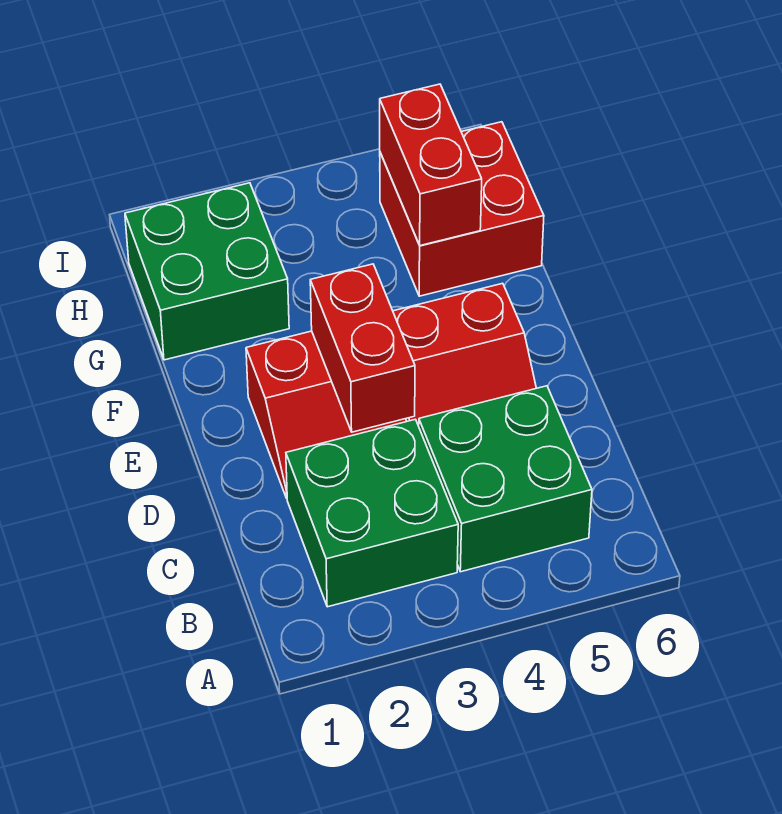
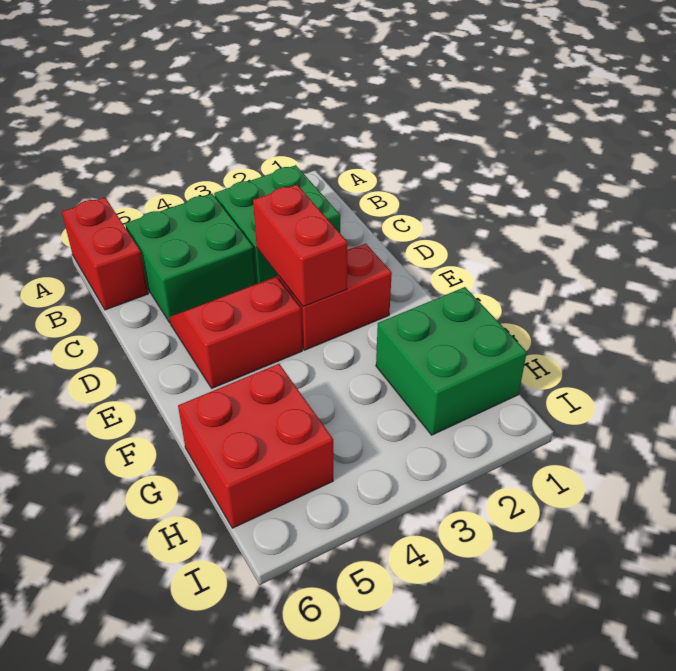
red brick G5:H5 level 2 -> red brick A6:B6 level 1

